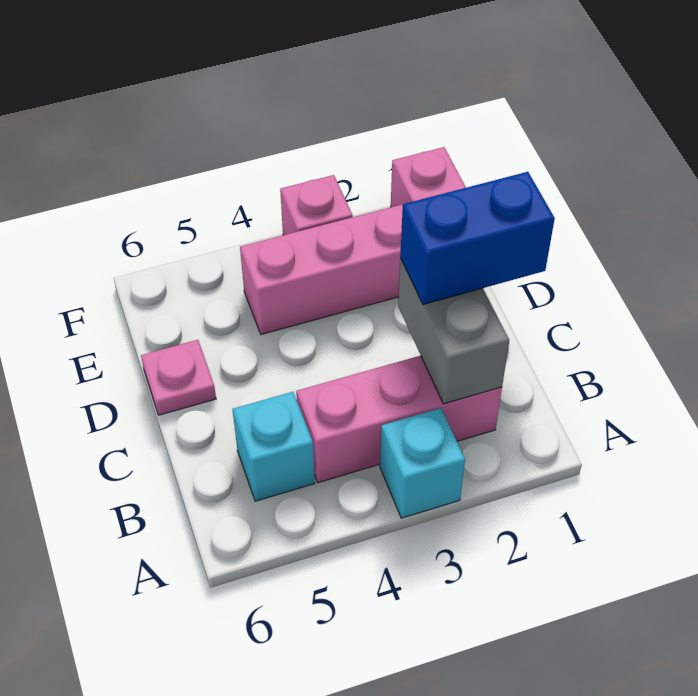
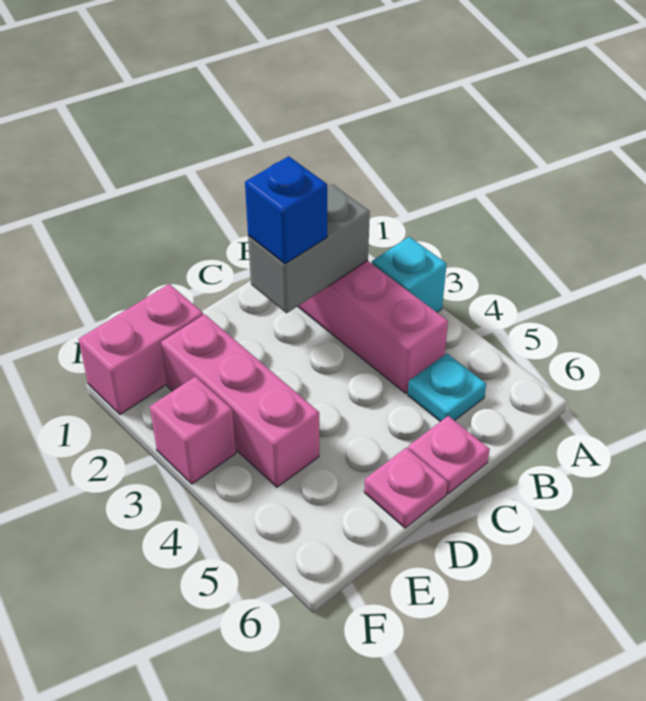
cyan brick B5 level 1 -> cyan plate B5 level 1
blue brick C1:C2 level 3 -> blue brick C2 level 3
none -> pink plate C6 level 1

